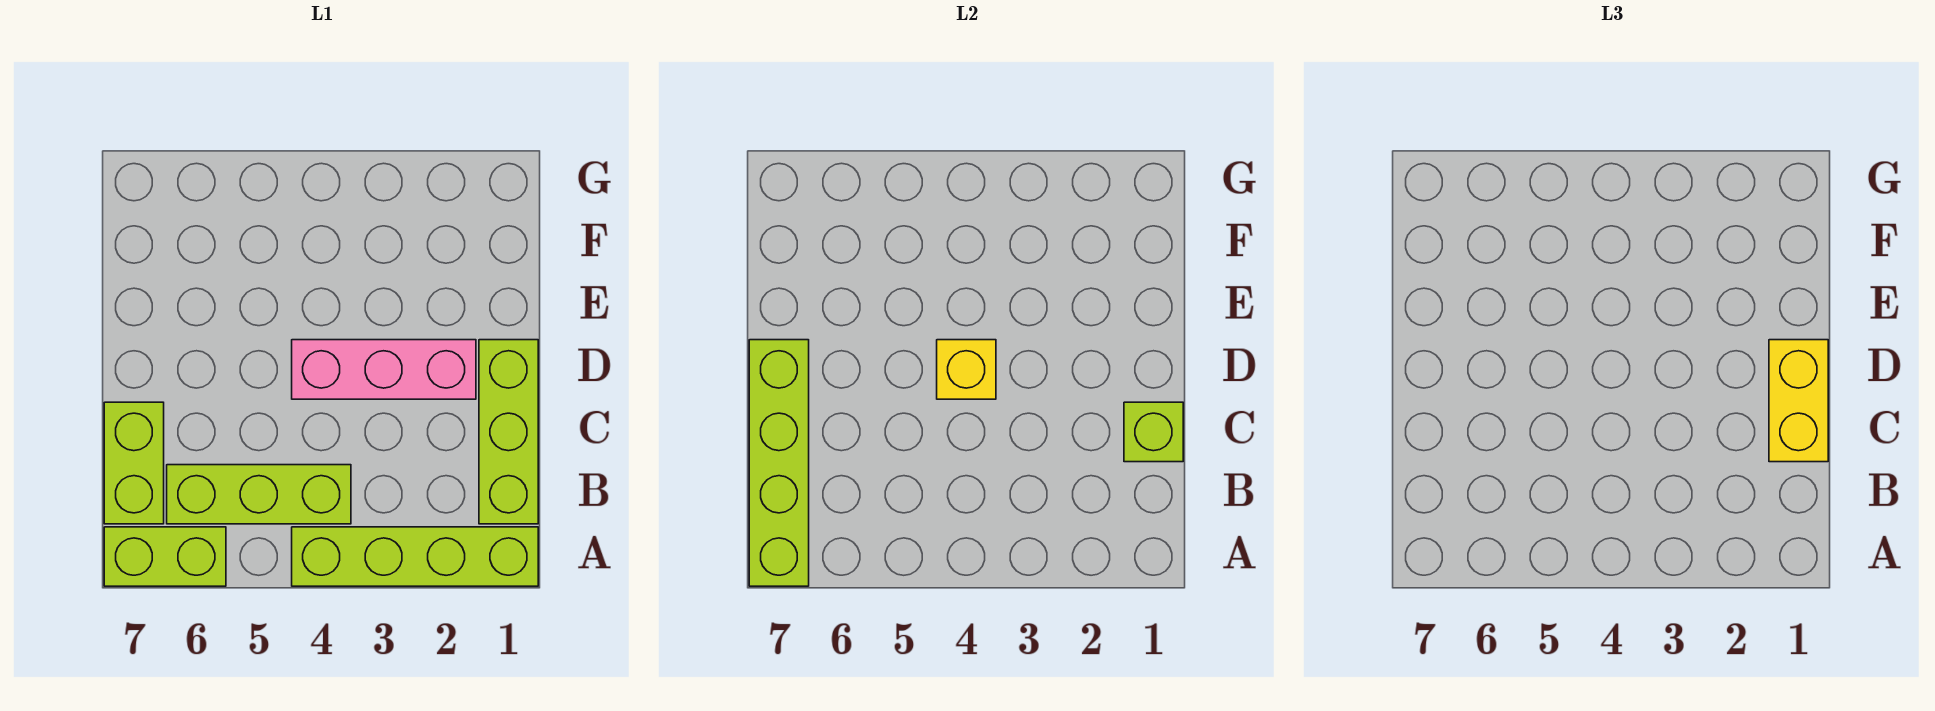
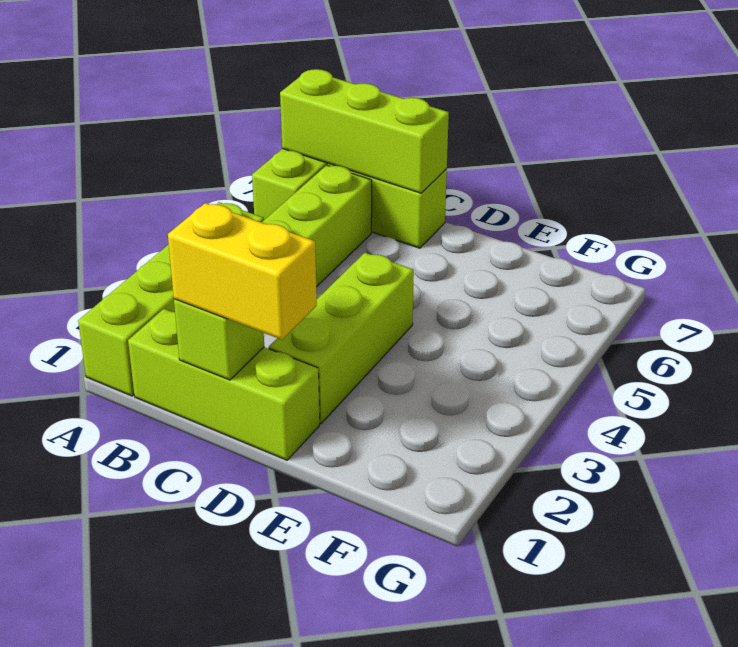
lime brick A7:D7 level 2 -> lime brick A7:C7 level 2
pink brick D2:D4 level 1 -> lime brick D2:D4 level 1
yellow brick D4 level 2 -> none

